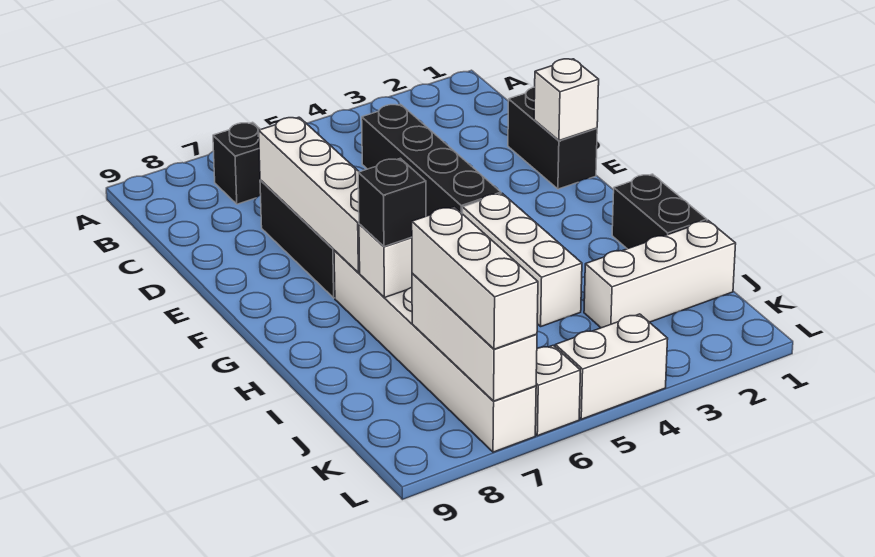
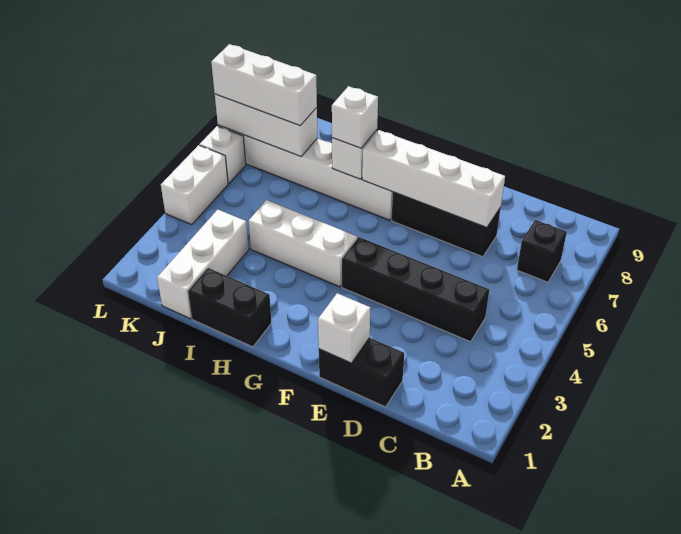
black brick H7 level 3 -> white brick H7 level 3

